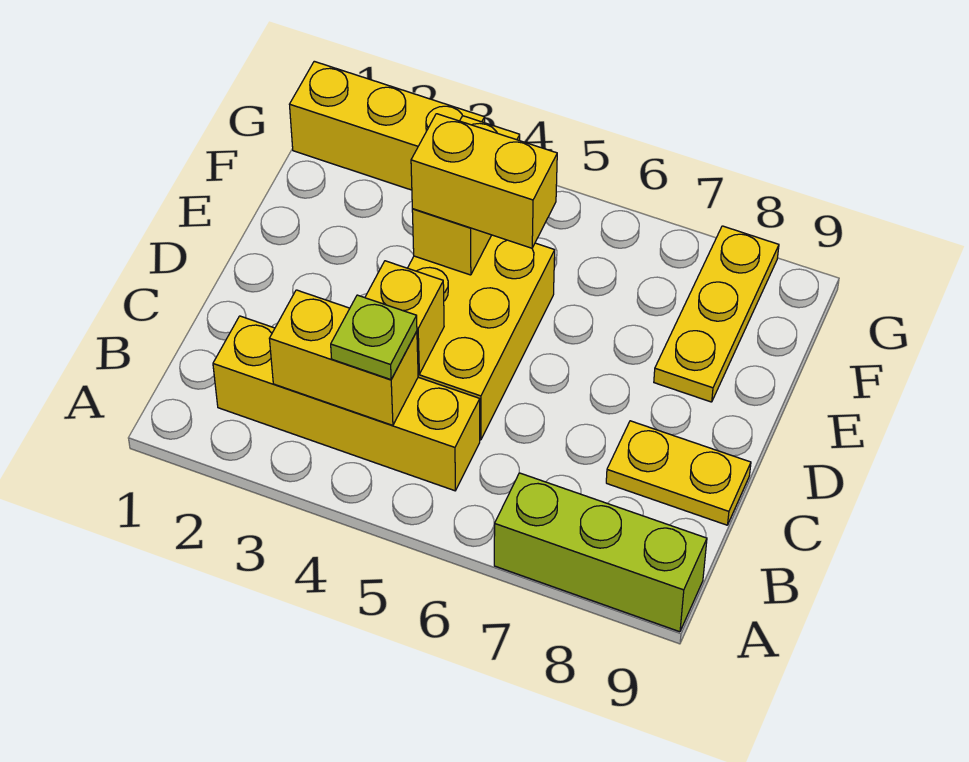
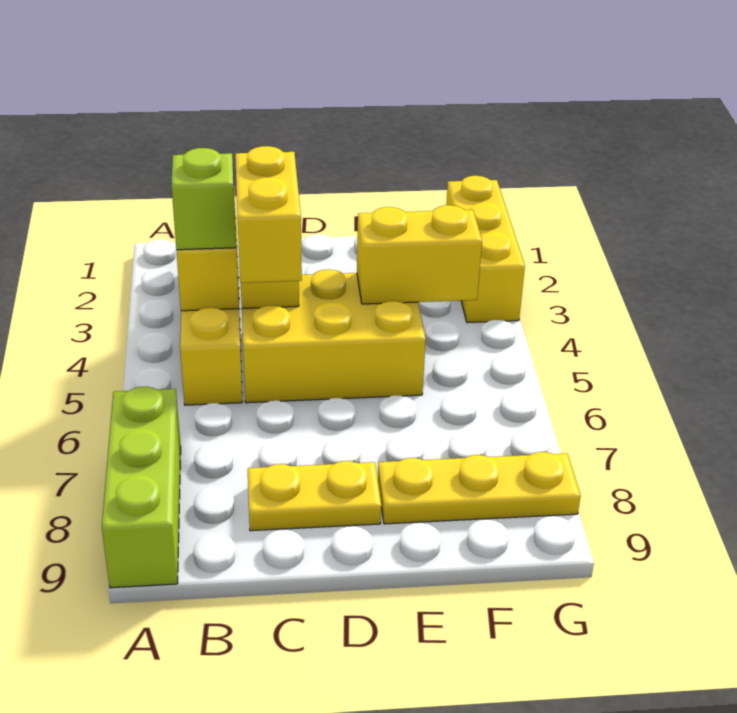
lime plate B4 level 3 -> lime brick B4 level 3
yellow plate C8:C9 level 1 -> yellow plate C8:D8 level 1
yellow brick E4:E5 level 3 -> yellow brick C4:C5 level 3

